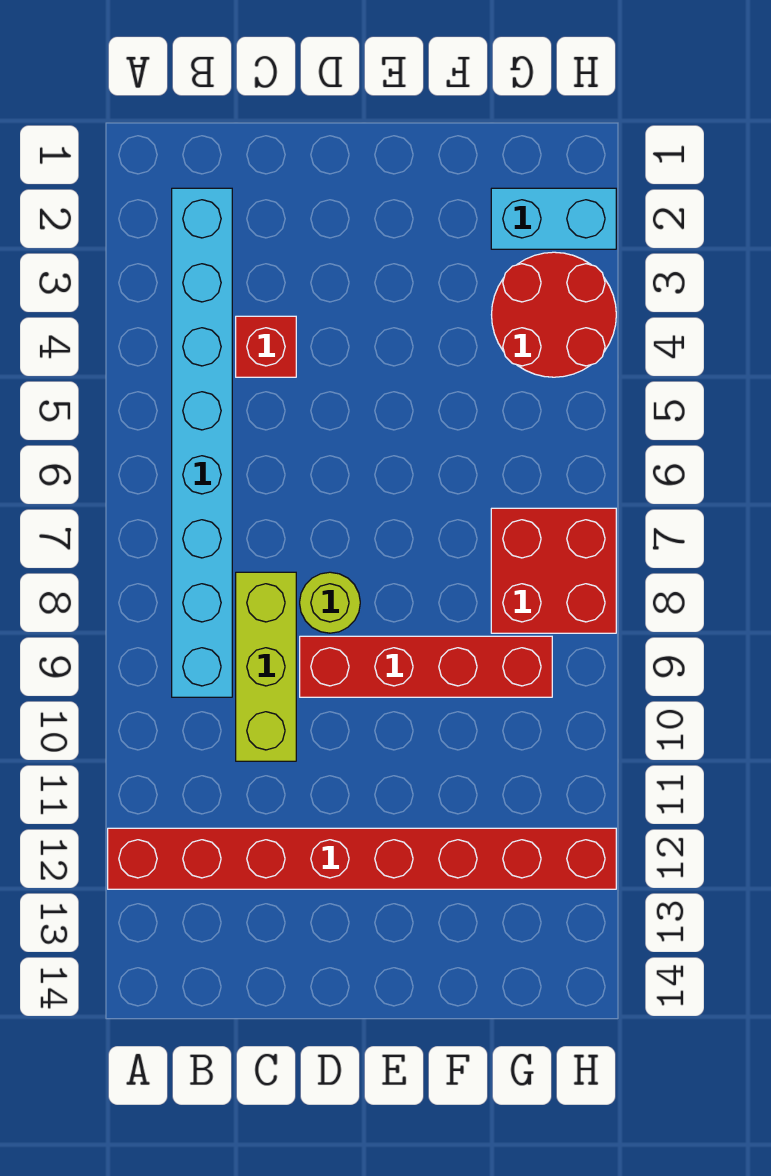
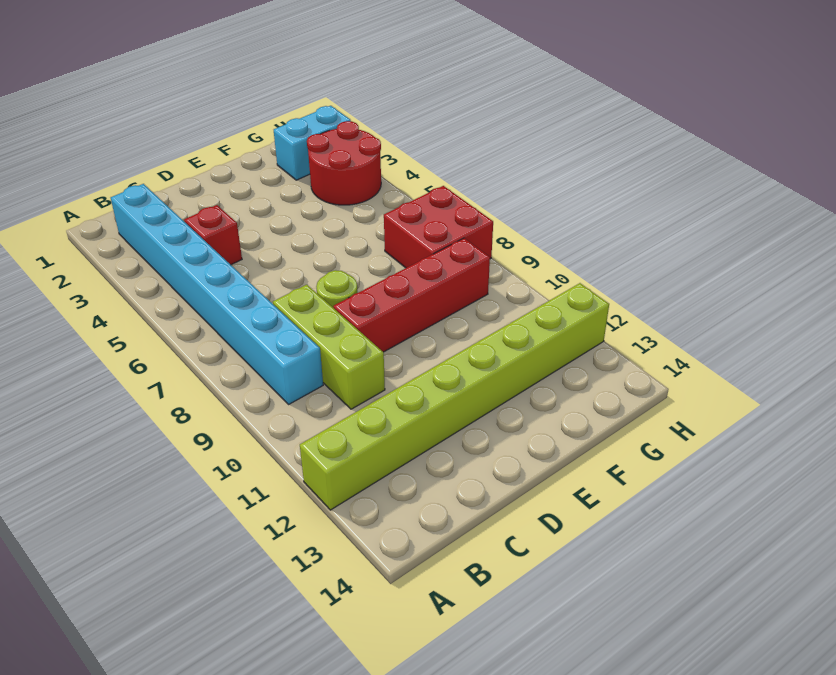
red brick A12:H12 level 1 -> lime brick A12:H12 level 1

